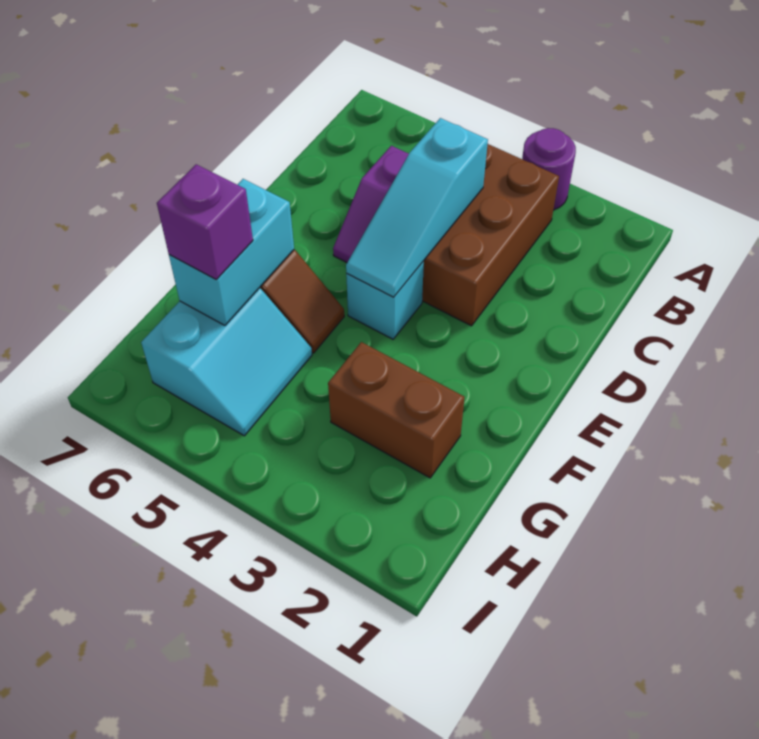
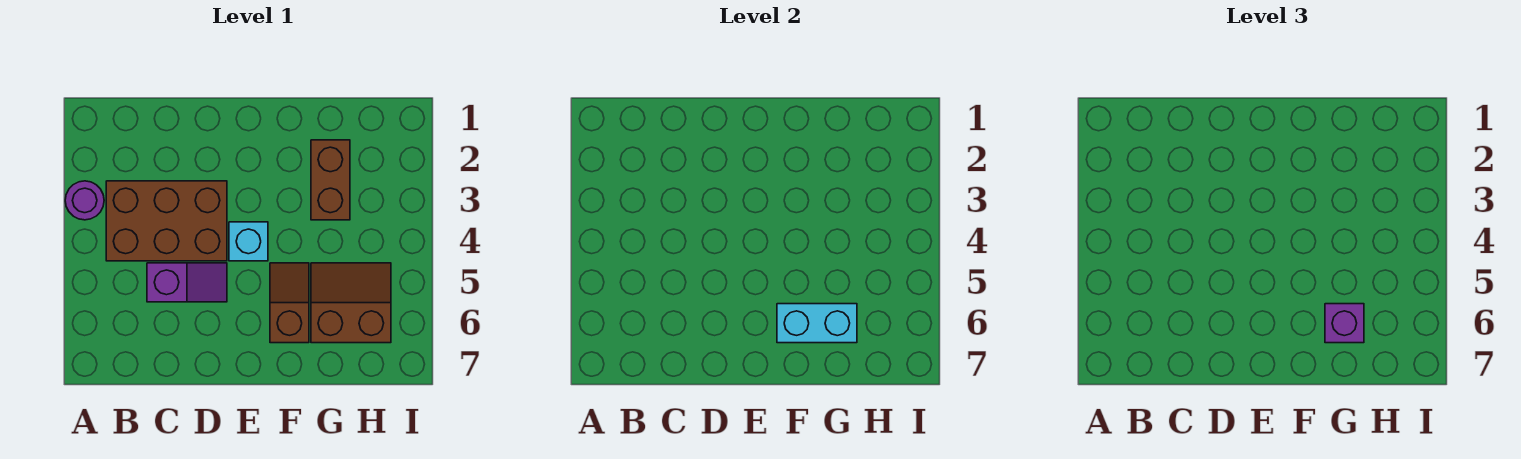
cyan slope C4:E4 level 2 top C -> none
cyan slope G5:H6 level 1 top 6 -> brown slope G5:H6 level 1 top 6

